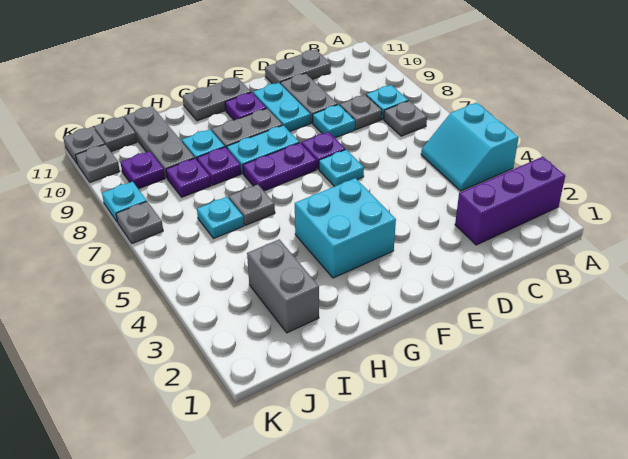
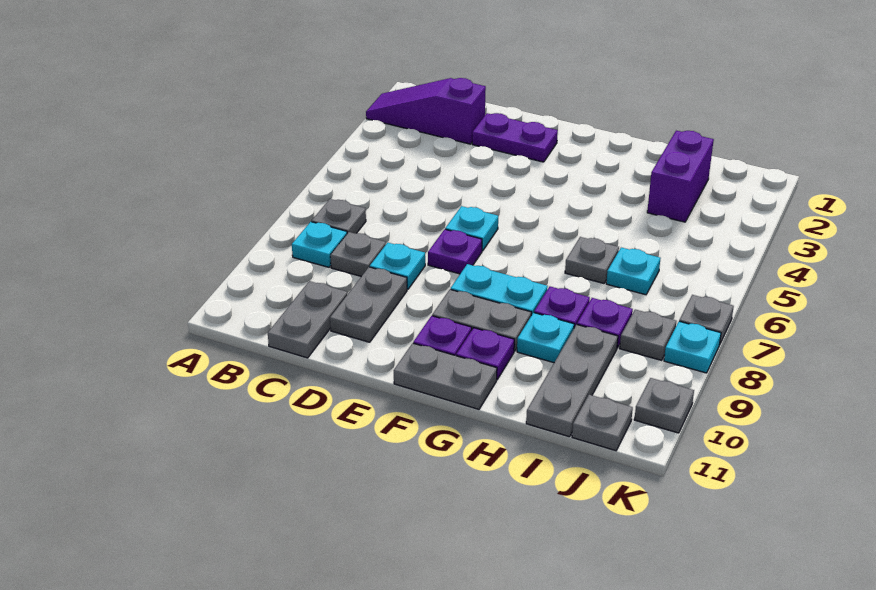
purple brick A2:C2 level 1 -> purple slope A2:C2 level 1 top C
cyan slope A4:B5 level 1 top A -> none
grey plate C11:D11 level 1 -> grey plate C10:C11 level 1
cyan plate E9:E10 level 1 -> none
cyan brick F3:G4 level 1 -> none
purple plate F7:G7 level 1 -> purple plate D2:E2 level 1
grey brick I2:I3 level 1 -> purple brick I2:I3 level 1
purple plate J9 level 1 -> purple plate G10 level 1
grey plate K11 level 1 -> grey plate J8 level 1

